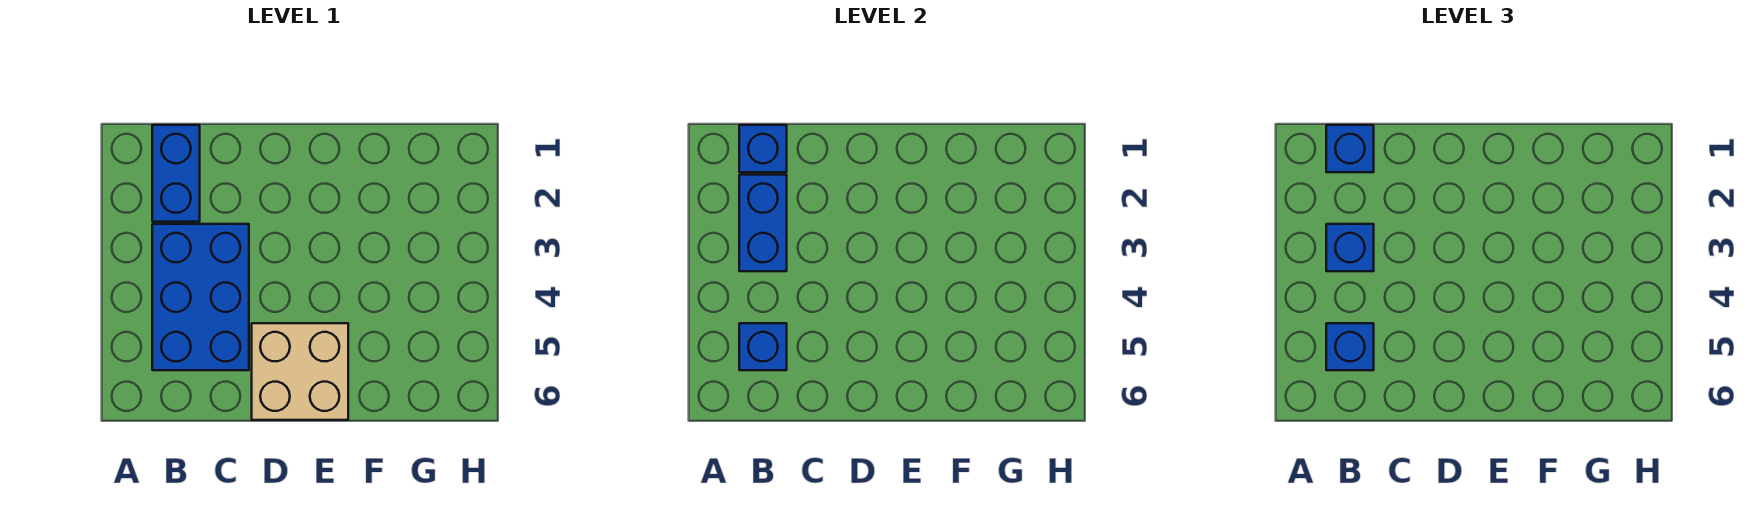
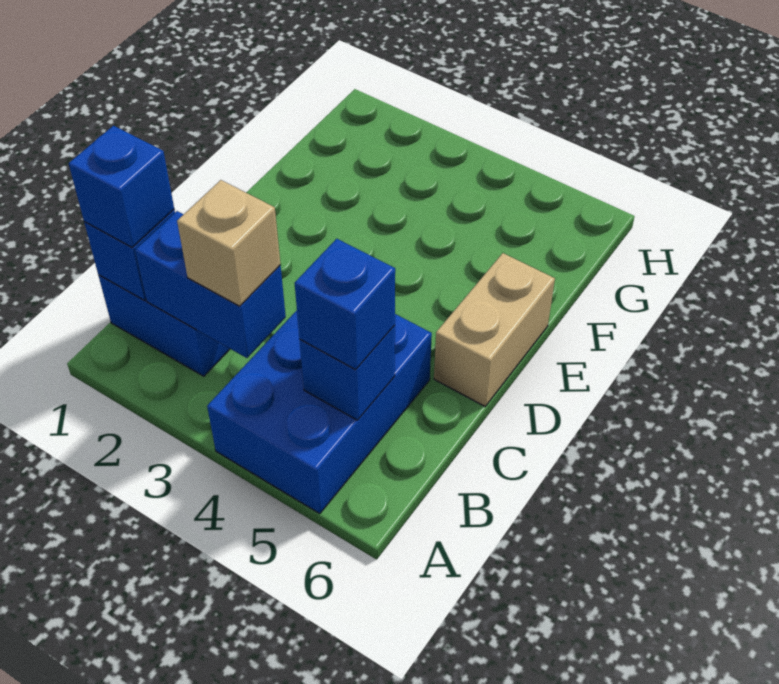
blue brick B3:C5 level 1 -> blue brick A4:C5 level 1
blue brick B3 level 3 -> tan brick B3 level 3
tan brick D5:E6 level 1 -> tan brick D6:E6 level 1

